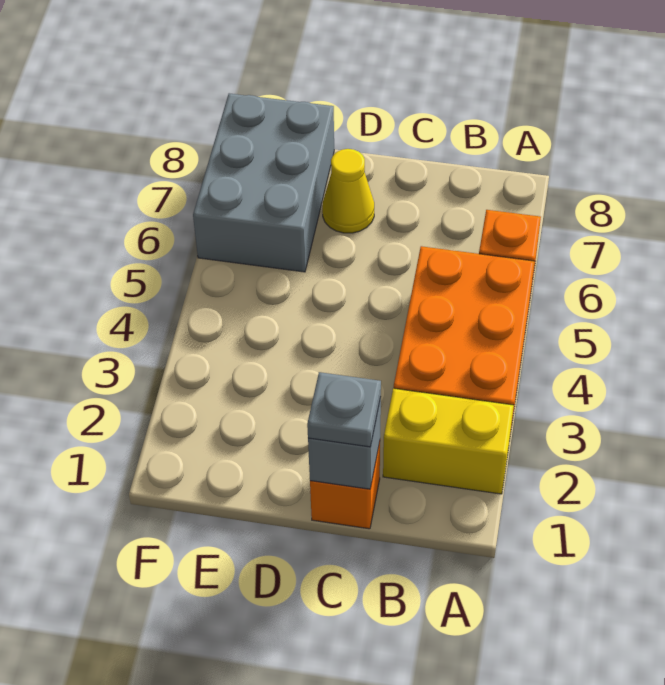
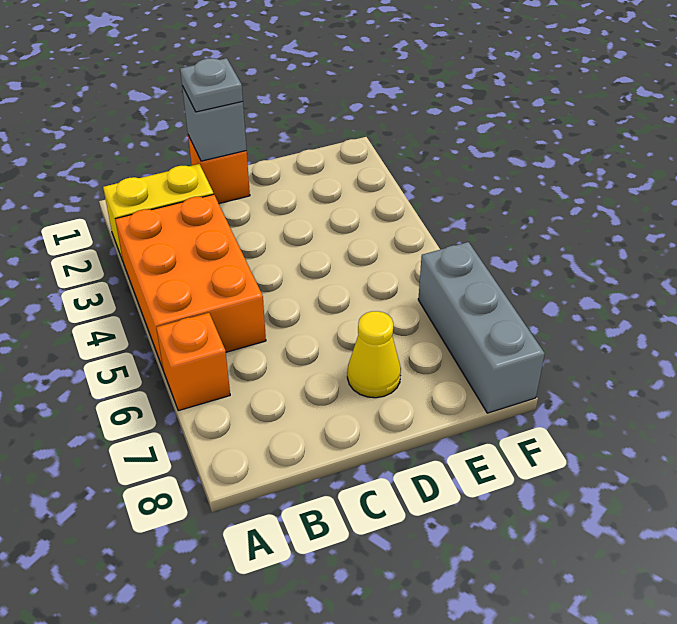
grey brick E6:F8 level 1 -> grey brick F6:F8 level 1

